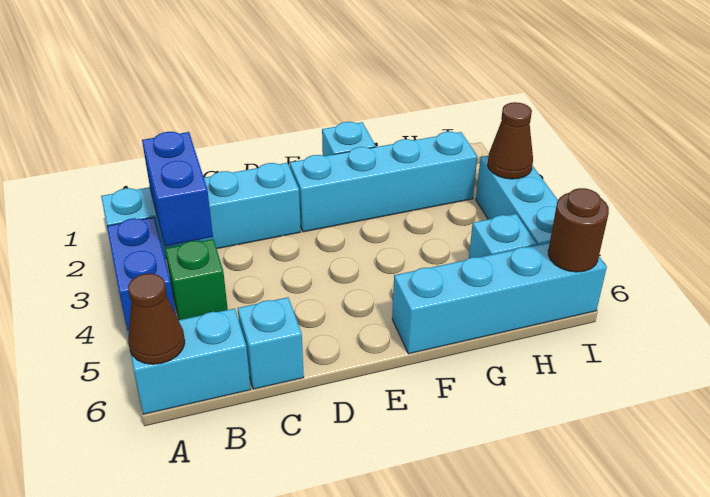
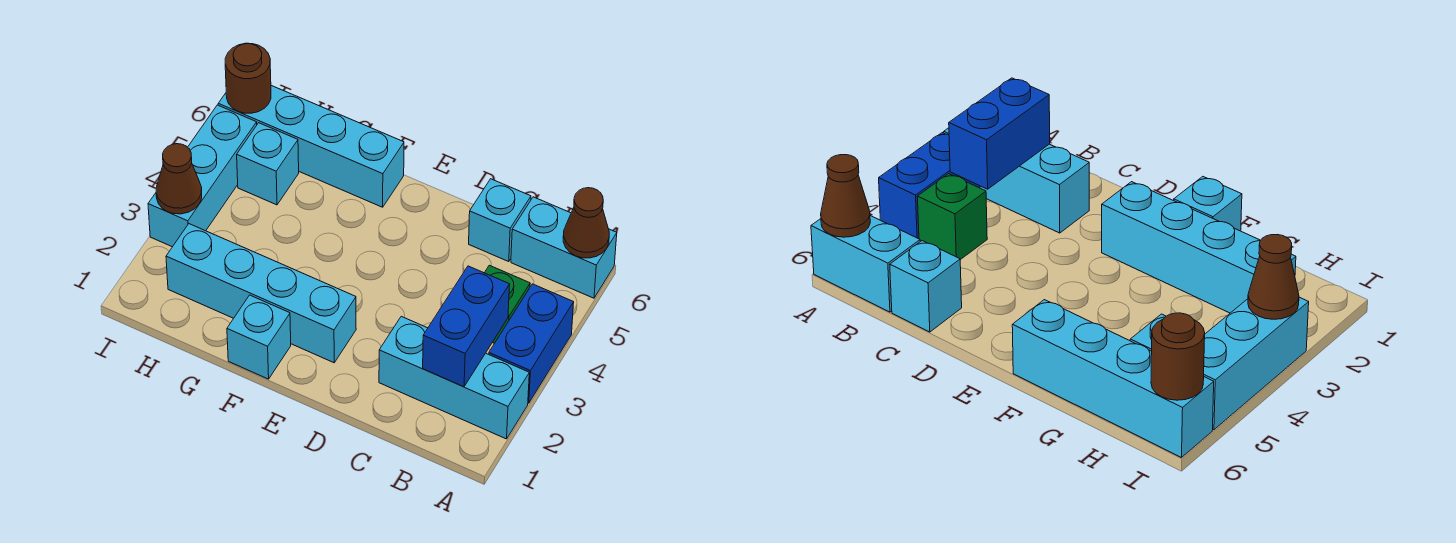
cyan brick A2:D2 level 1 -> cyan brick A2:C2 level 1

